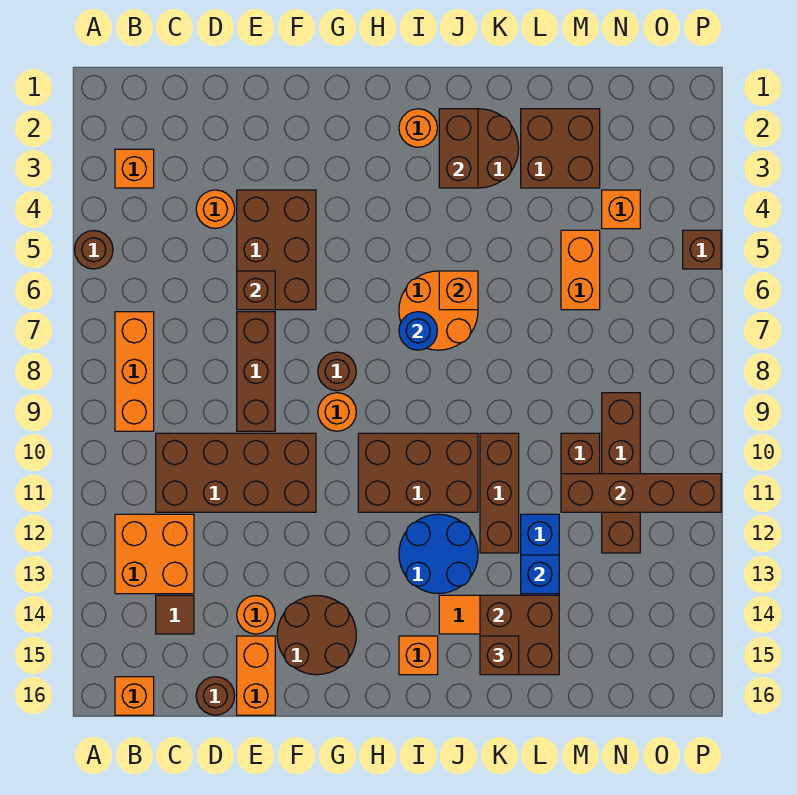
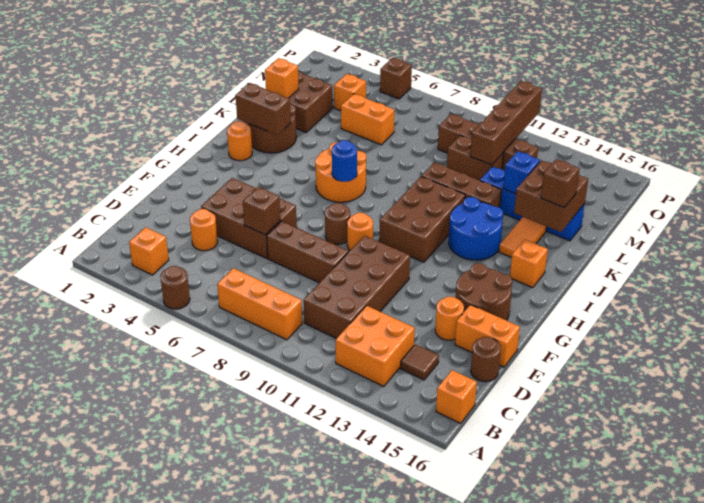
orange brick J6 level 2 -> orange brick L2 level 2

